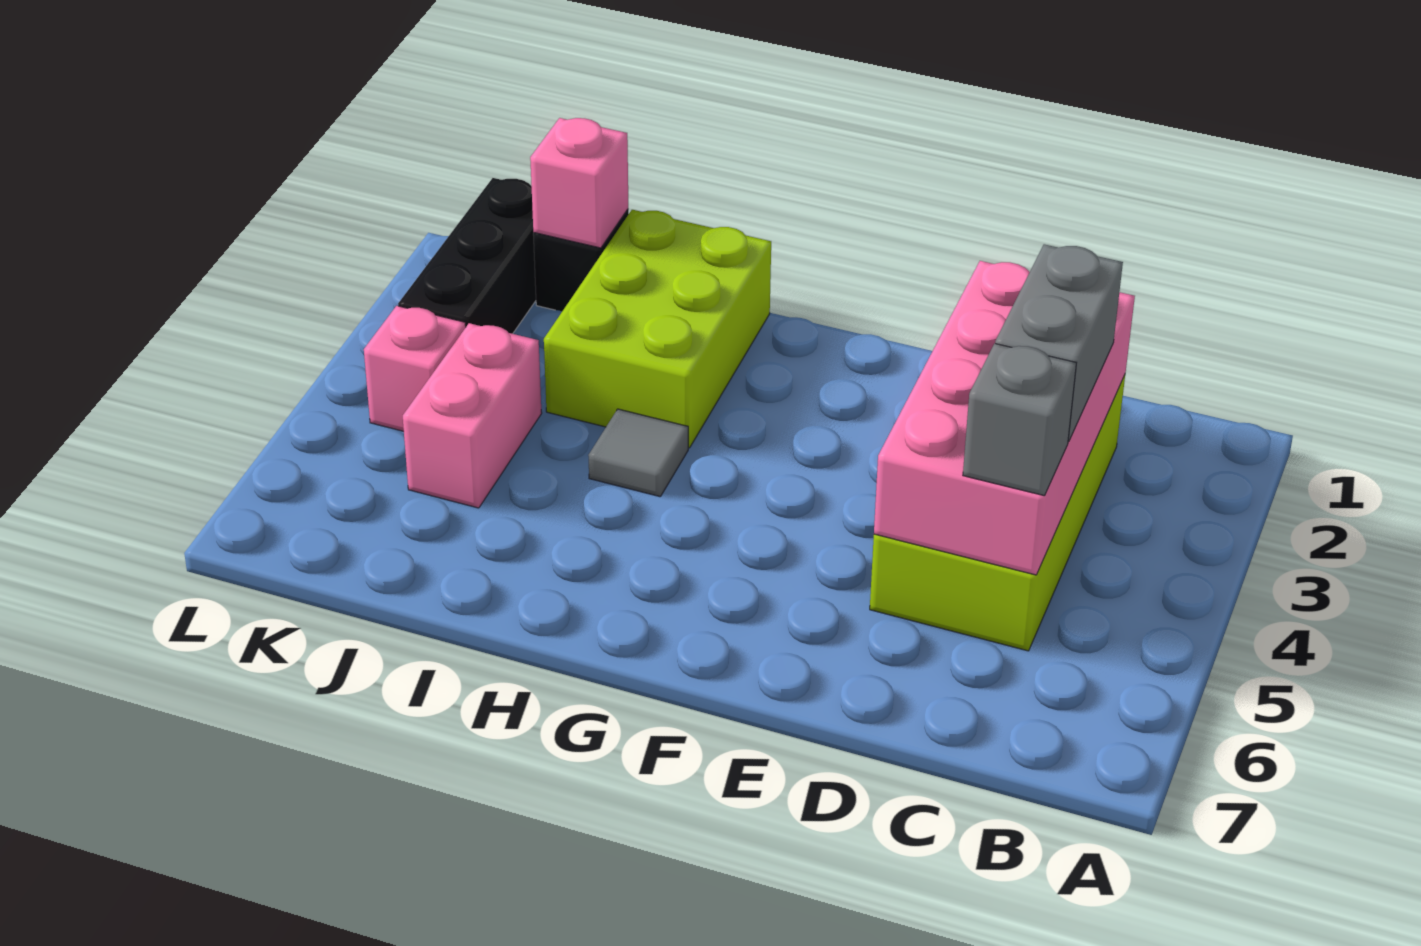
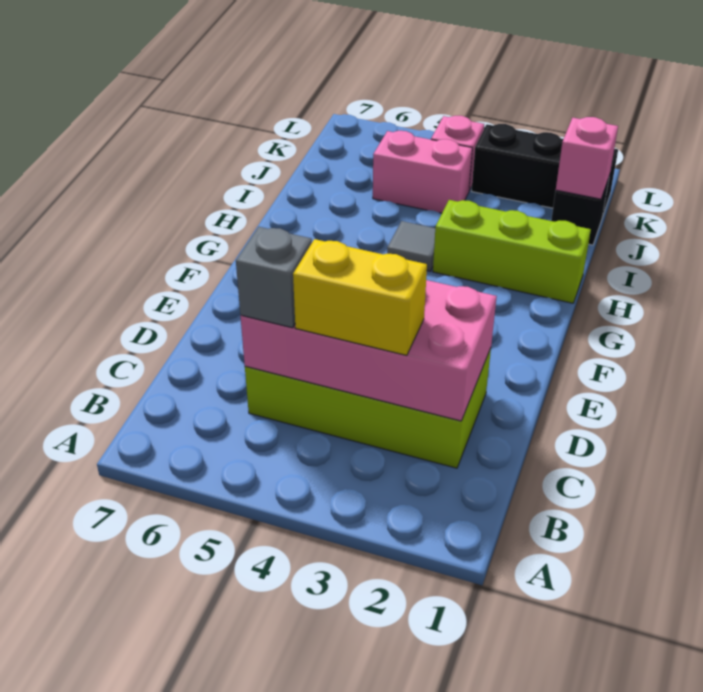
grey brick C3:C4 level 3 -> yellow brick C3:C4 level 3
lime brick H1:I3 level 1 -> lime brick H1:H3 level 1

